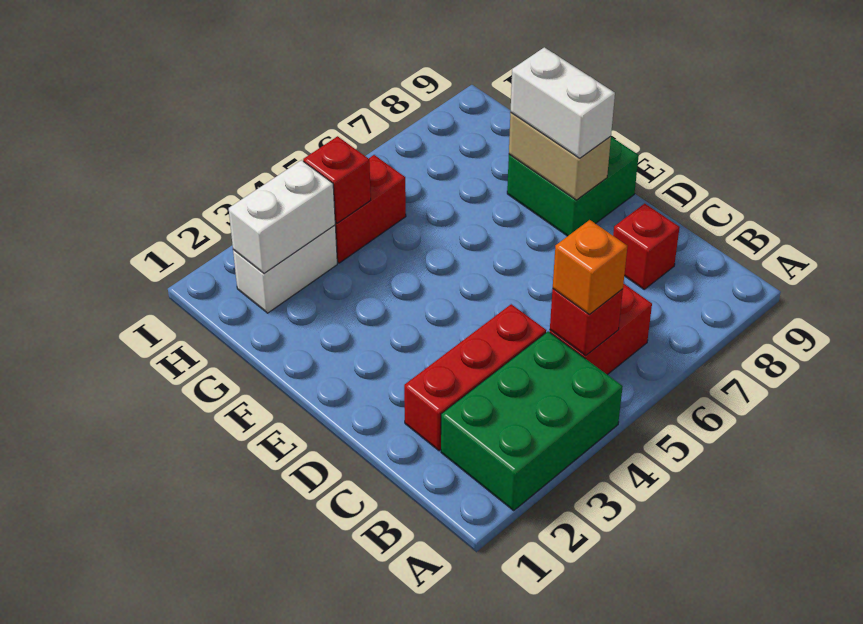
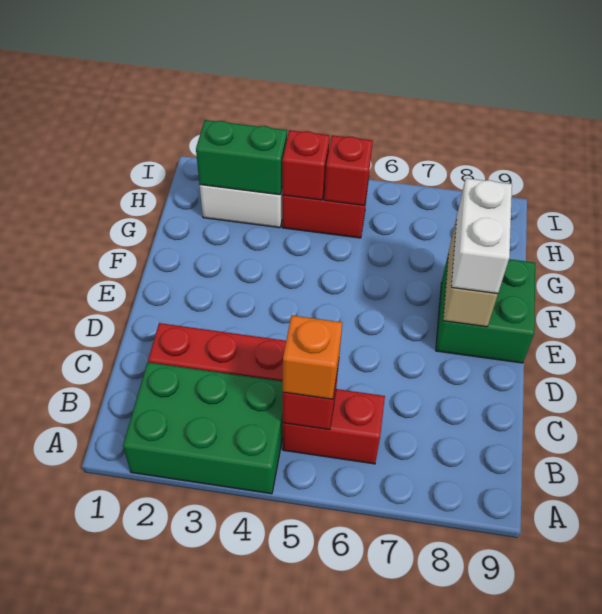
red brick C8 level 1 -> red brick H5 level 2
white brick H2:H3 level 2 -> green brick H2:H3 level 2

